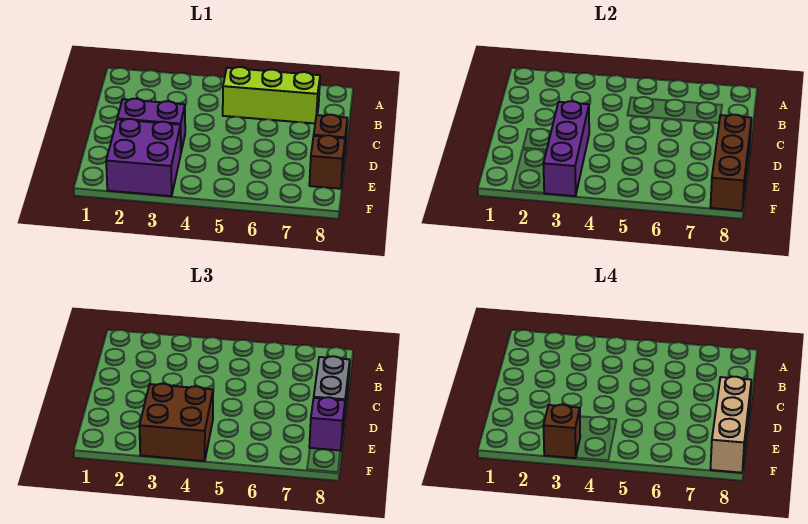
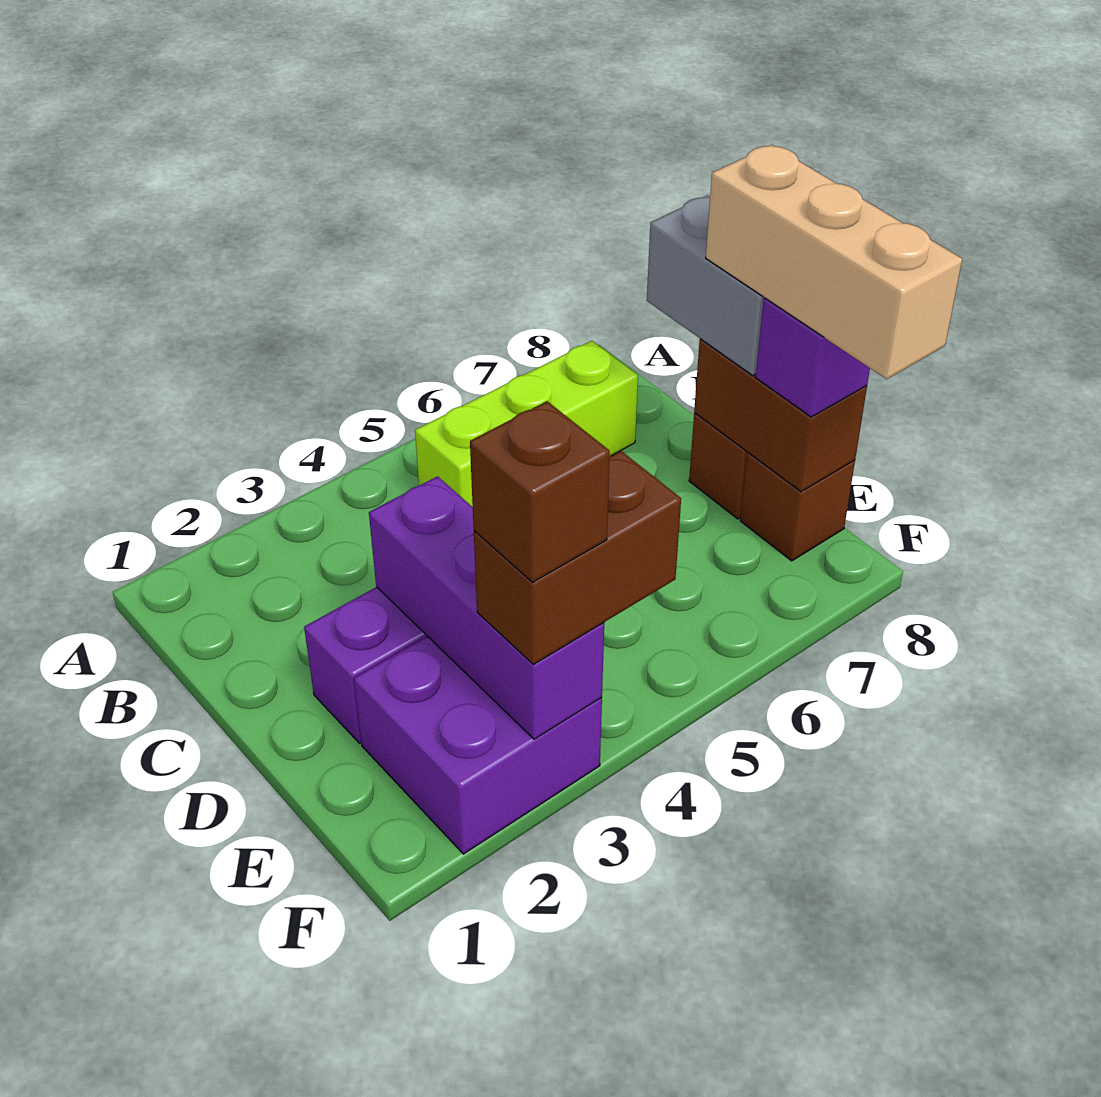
brown brick D8:F8 level 2 -> brown brick D8:E8 level 2
brown brick E3:F4 level 3 -> brown brick F3:F4 level 3

